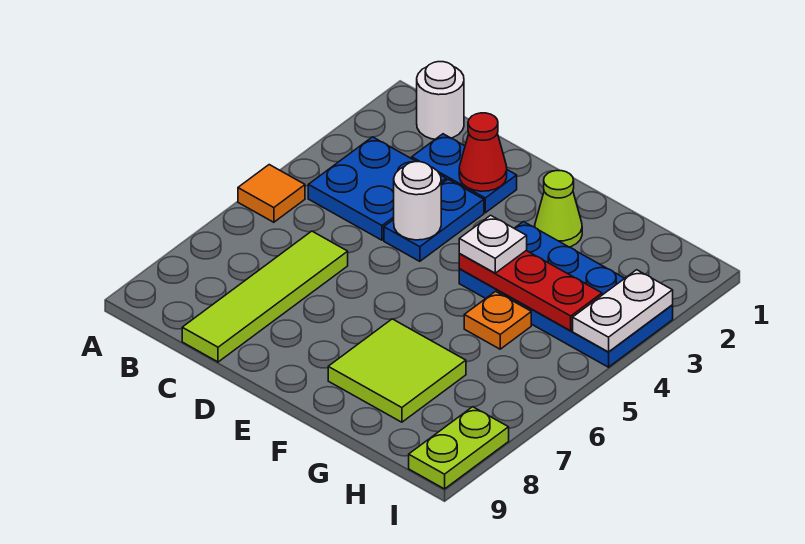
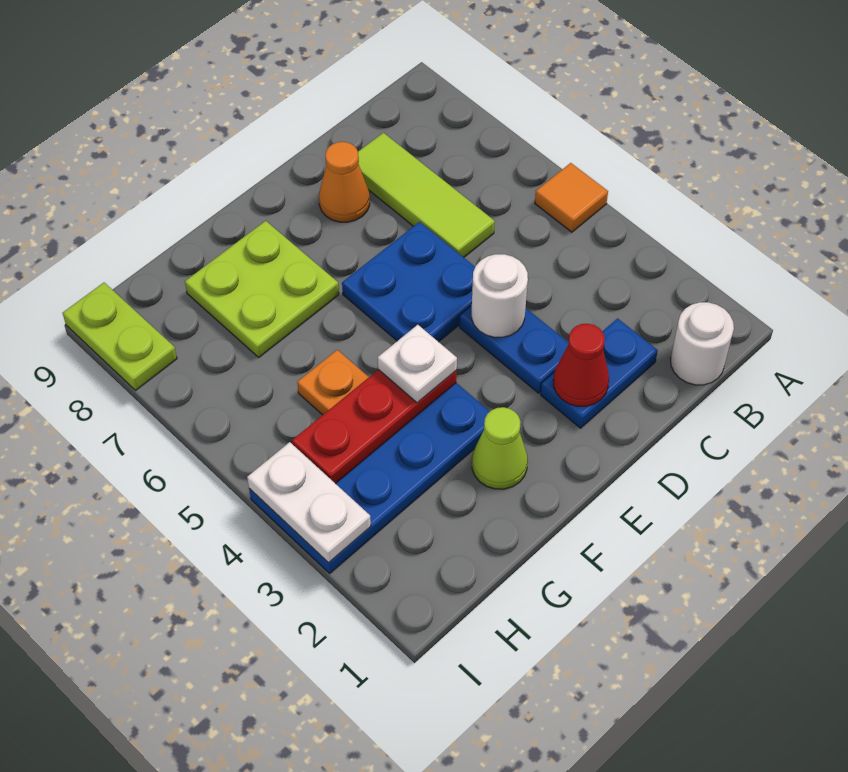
blue plate B3:C4 level 1 -> blue plate D5:E6 level 1
lime tile C6:C9 level 1 -> lime tile C6:C8 level 1
none -> orange cone D8 level 1
lime tile F7:G8 level 1 -> lime plate F7:G8 level 1

